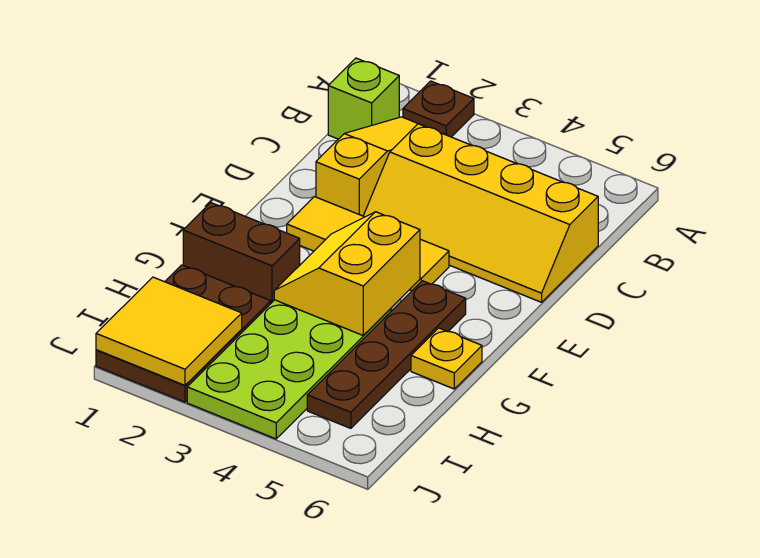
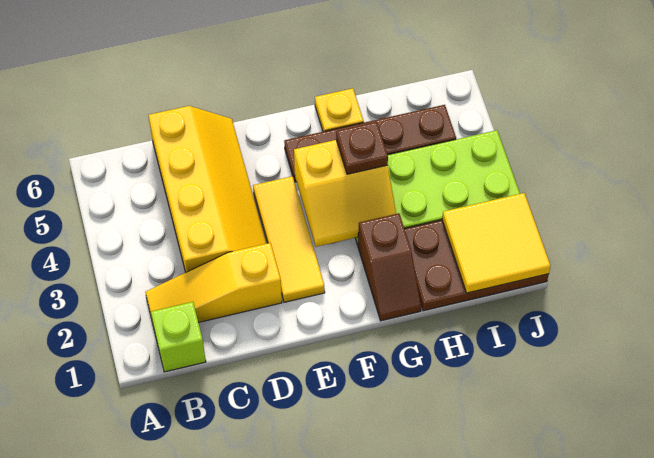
brown plate A2 level 1 -> brown plate G4 level 3
brown brick G1:G2 level 1 -> brown slope G1:G2 level 1 top 2

